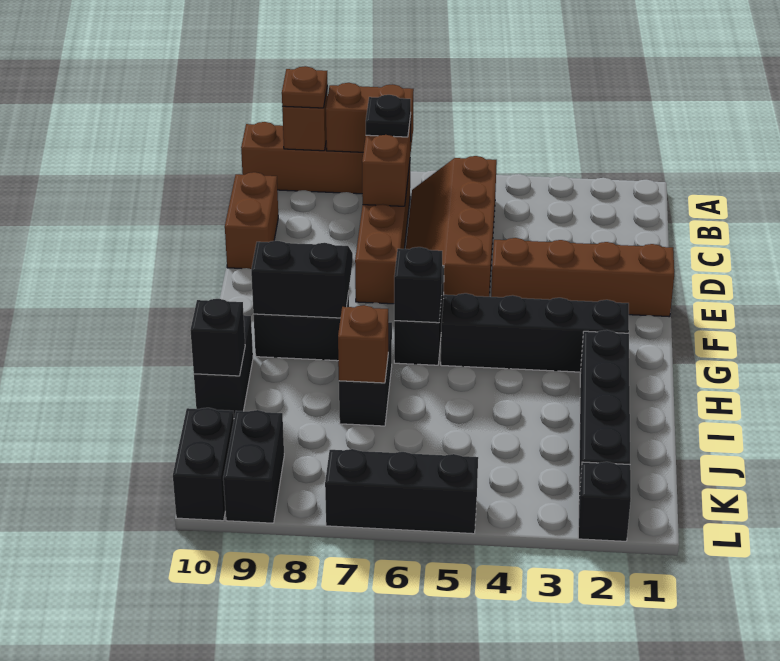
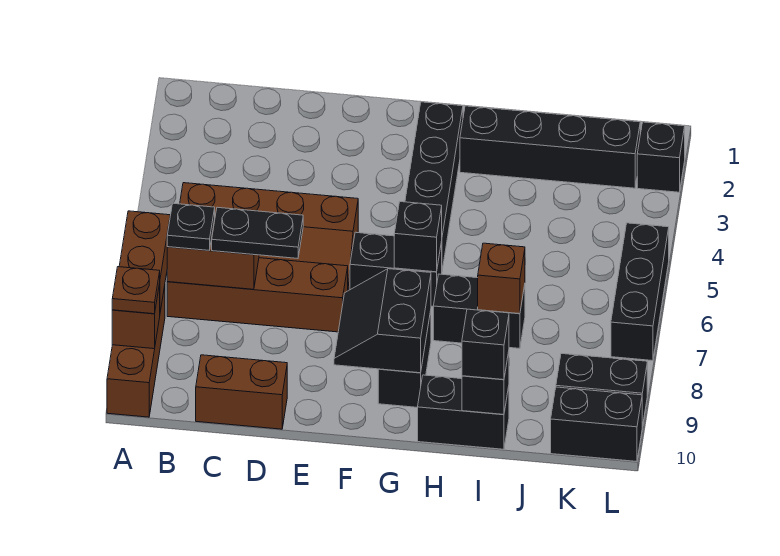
none -> black plate C7:D7 level 3
brown brick E1:E4 level 1 -> none
none -> black brick I10 level 3

